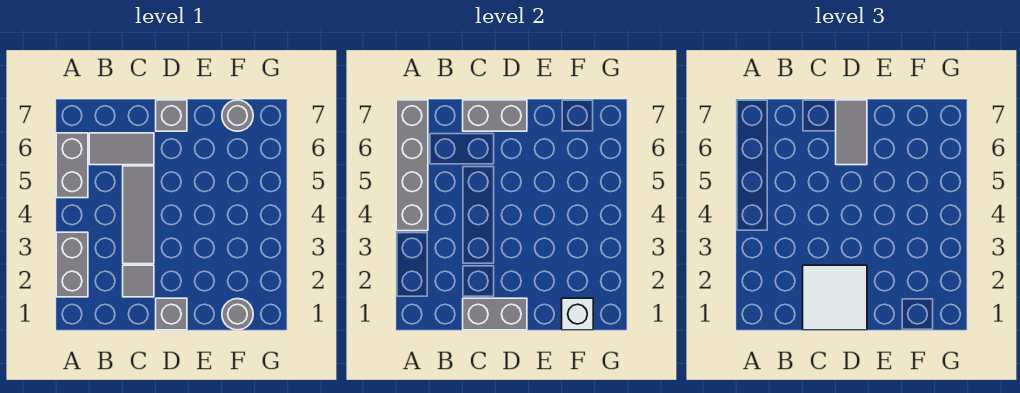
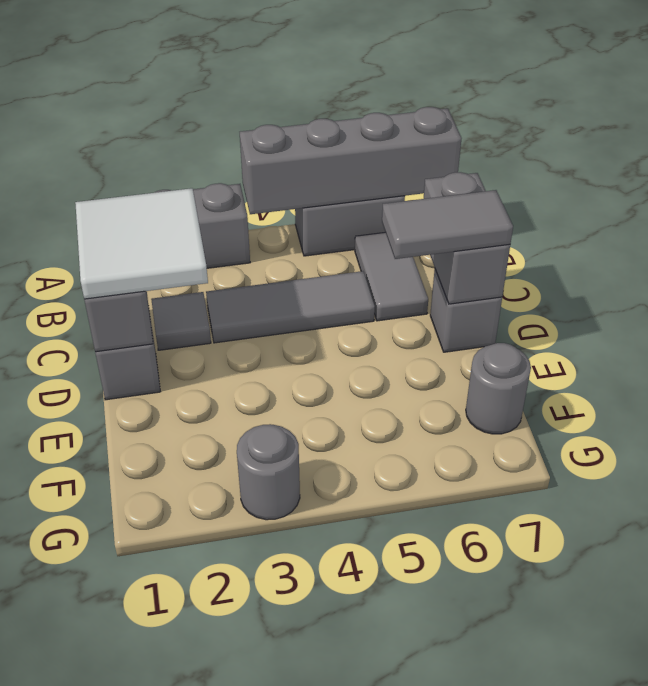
grey round brick F1 level 1 -> grey round brick G3 level 1
white brick F1 level 2 -> none

